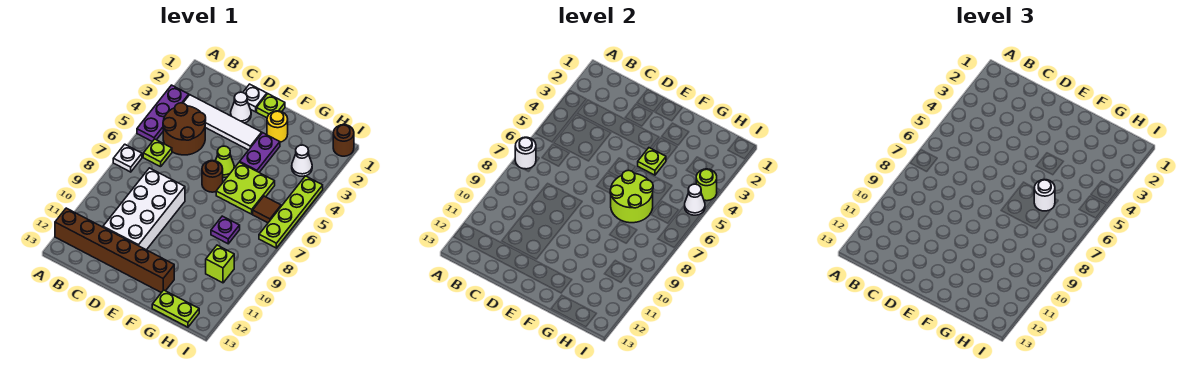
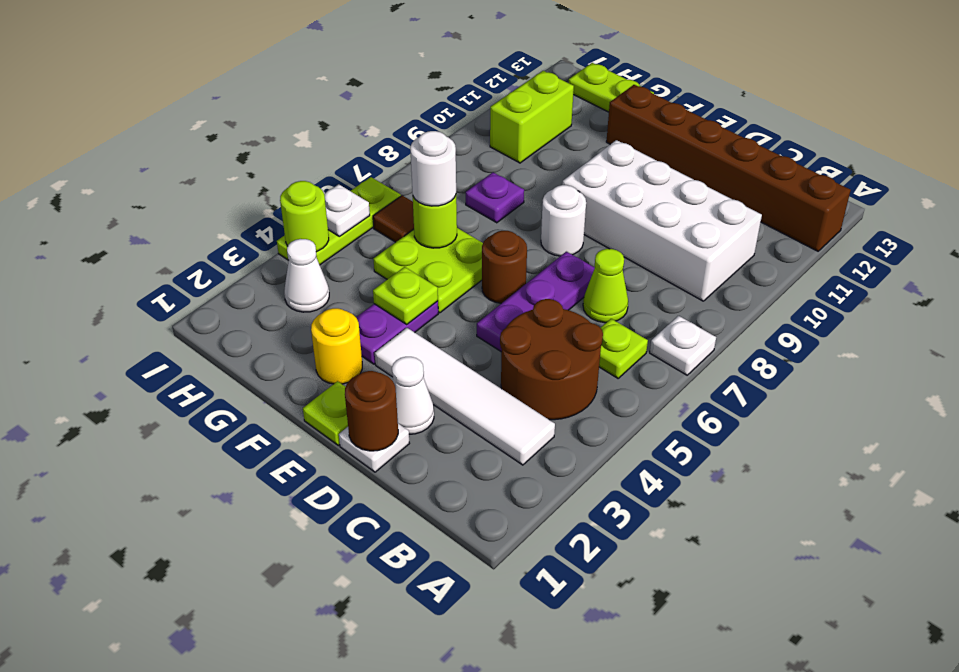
purple plate A3:A5 level 1 -> purple plate D5:D7 level 1
white round brick A7 level 2 -> white round brick E8 level 1
white brick C8:D11 level 1 -> white brick B9:E10 level 1
lime cone E5 level 1 -> lime cone C7 level 1
lime round brick F6:G7 level 2 -> lime round brick G6 level 2
lime brick H10 level 1 -> lime brick H10:H11 level 1
brown round brick I1 level 1 -> brown round brick D1 level 2
lime plate I4:I7 level 1 -> lime plate I4:I6 level 1
white cone I5 level 2 -> white plate I5 level 2

